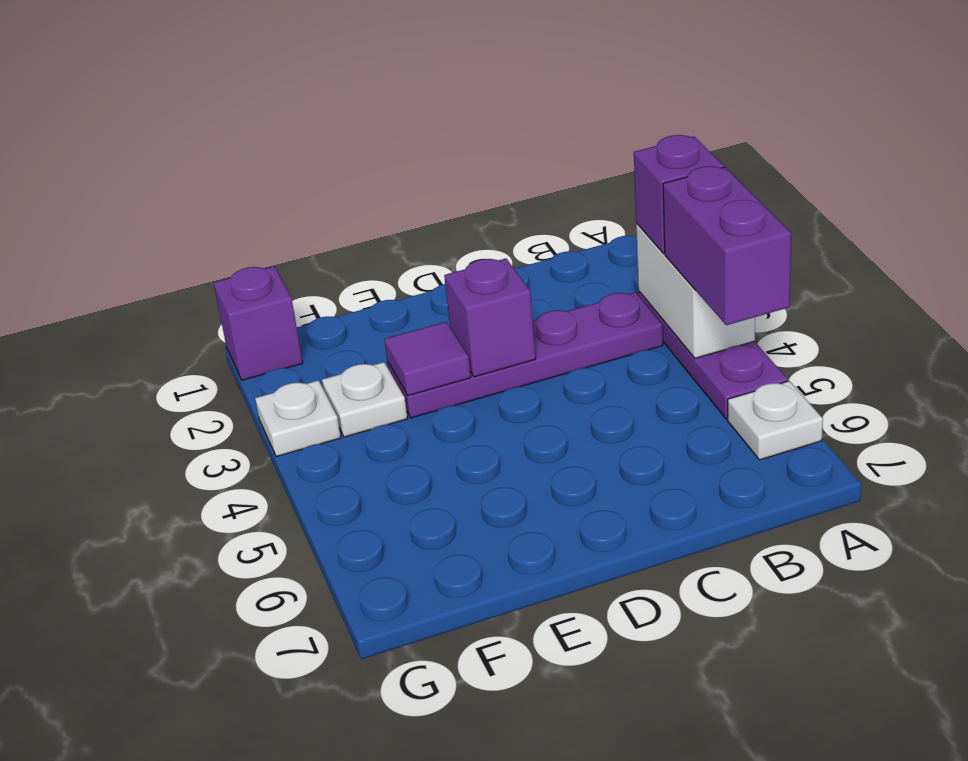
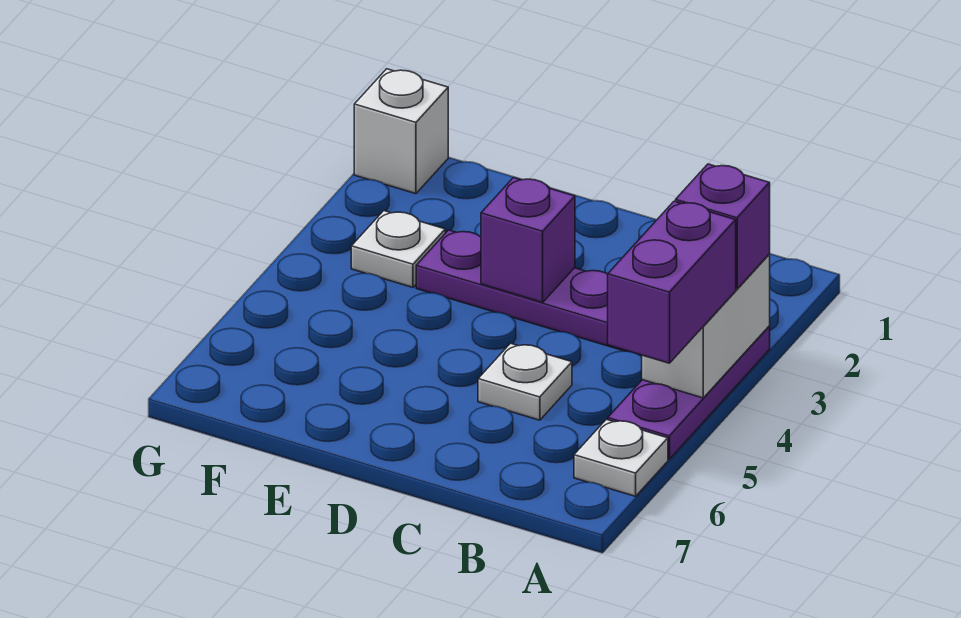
purple tile E3 level 2 -> none
purple brick G1 level 1 -> white brick G1 level 1
white plate G3 level 1 -> white plate C5 level 1

